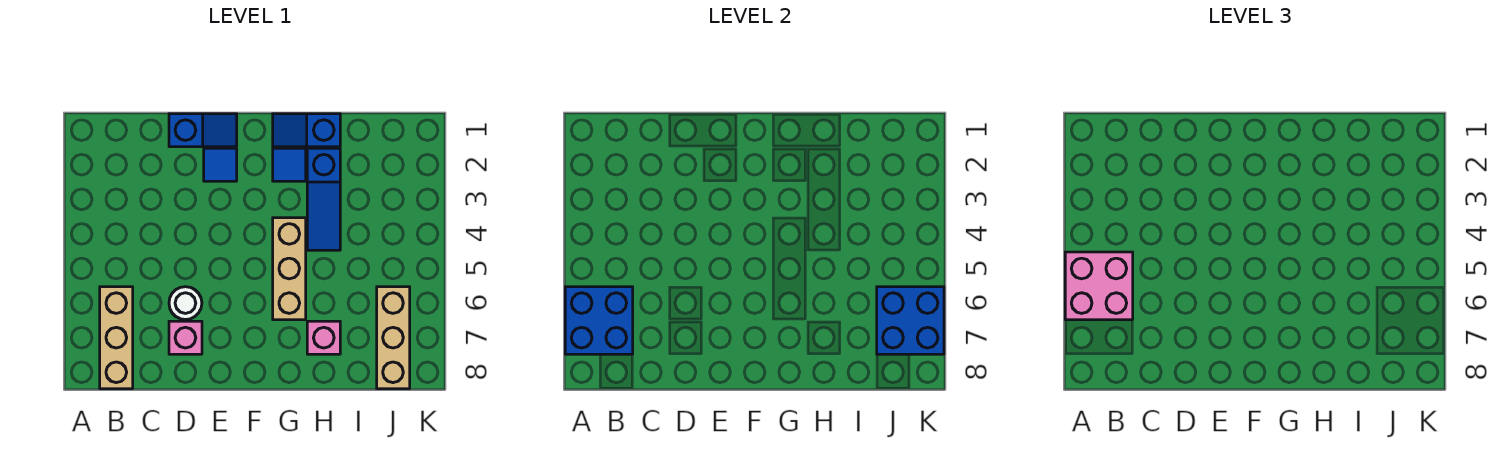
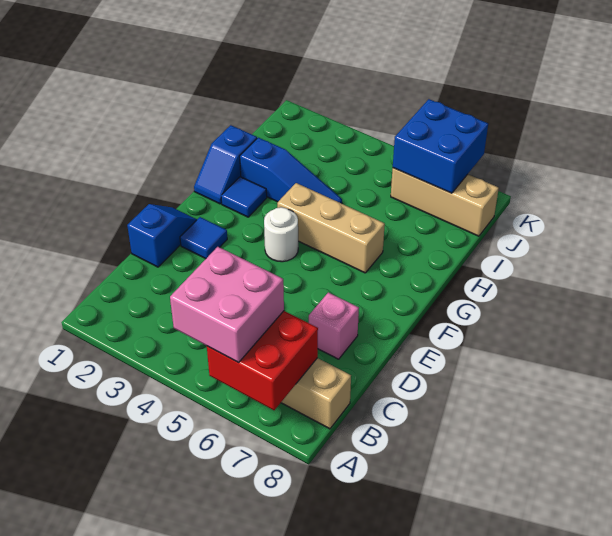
blue brick A6:B7 level 2 -> red brick A6:B7 level 2
white round brick D6 level 1 -> white round brick F4 level 1
pink brick H7 level 1 -> none

